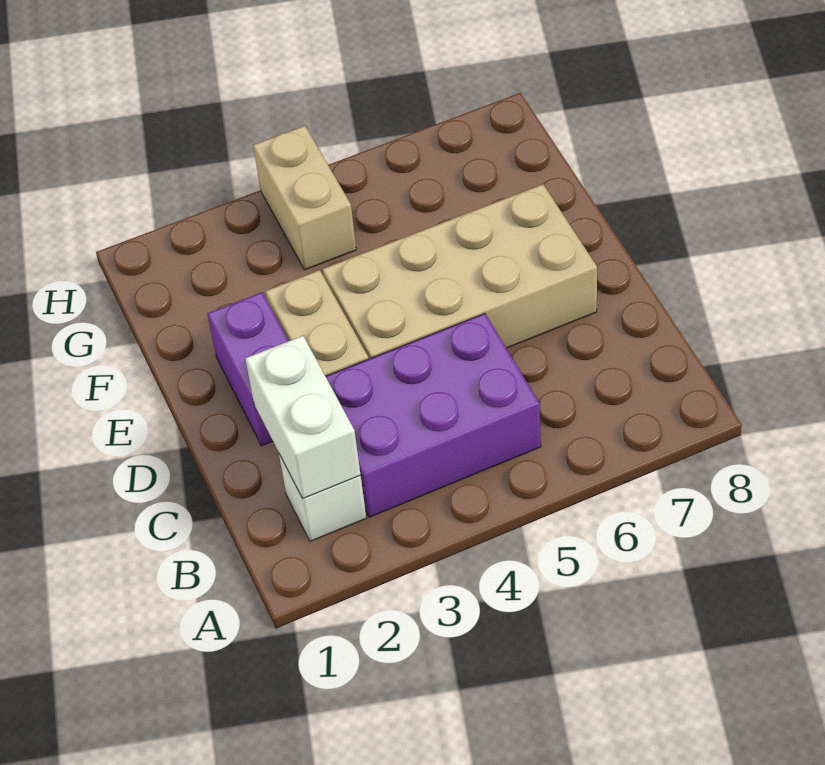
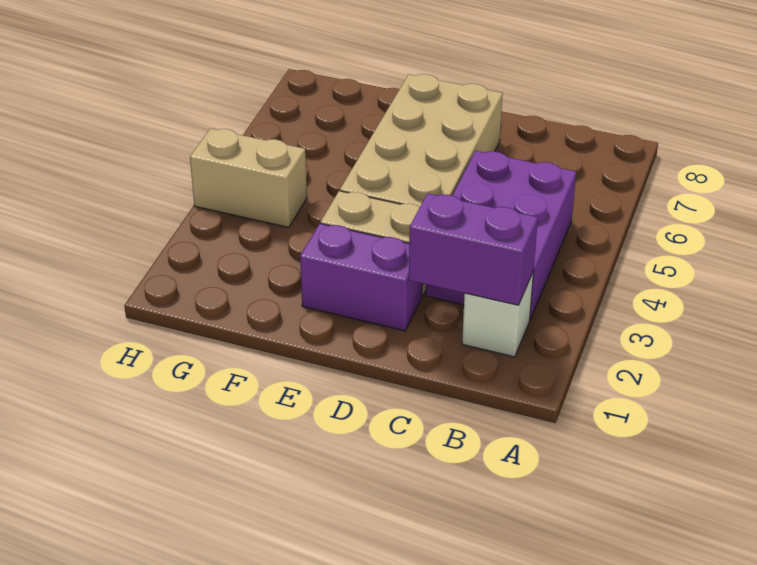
white brick B2:C2 level 2 -> purple brick B2:C2 level 2

